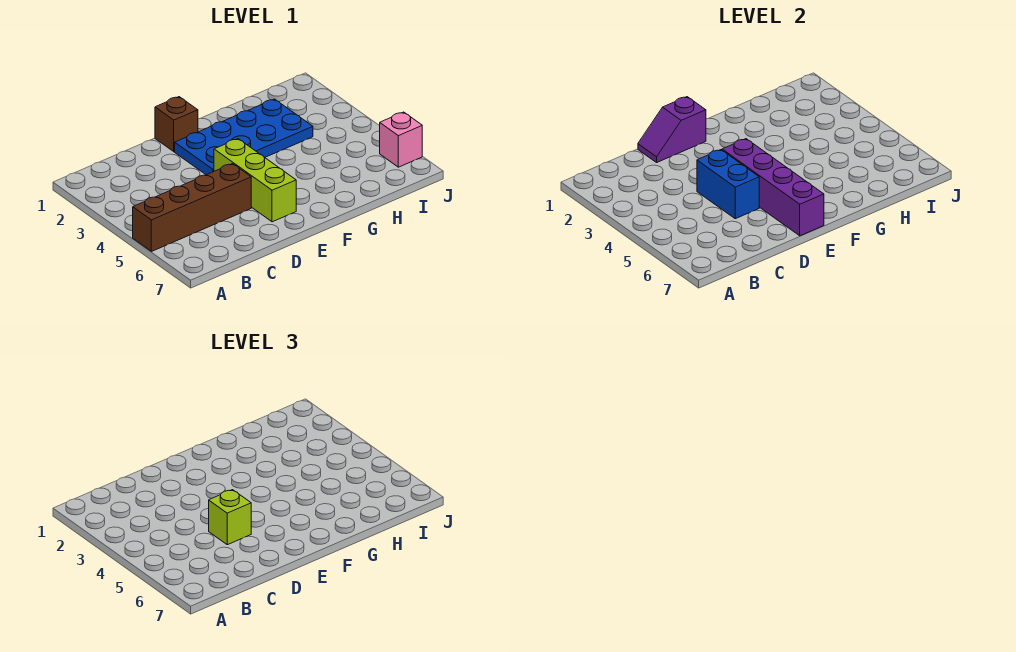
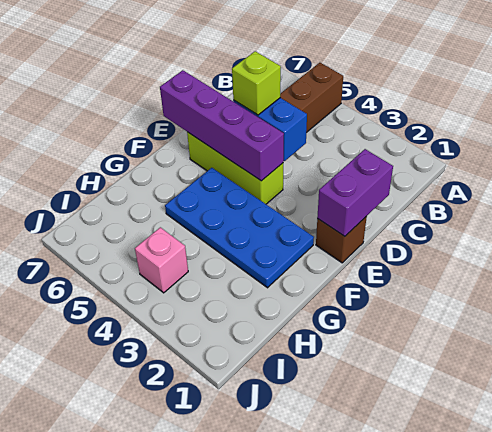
purple slope D1:E1 level 2 top E -> purple brick D1:E1 level 2
blue plate E2:H3 level 1 -> blue plate F2:G5 level 1
pink brick J6 level 1 -> pink brick I4 level 1

